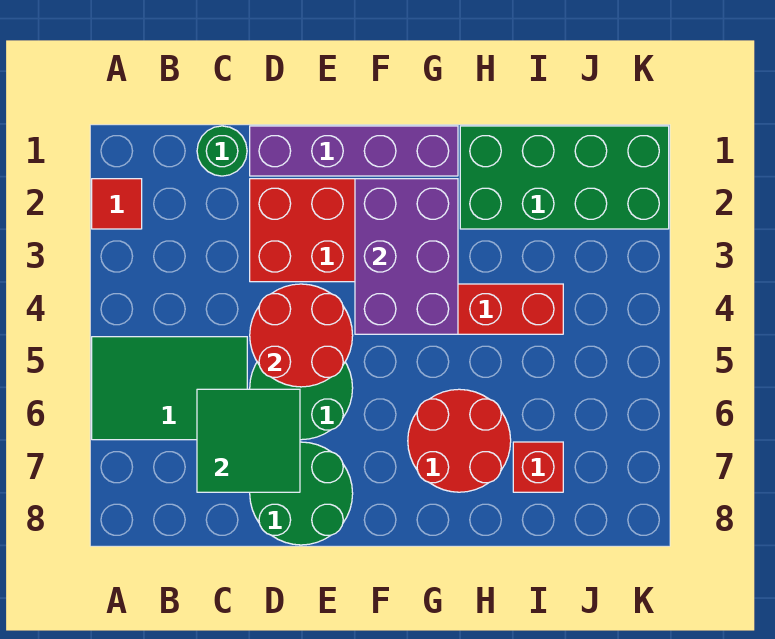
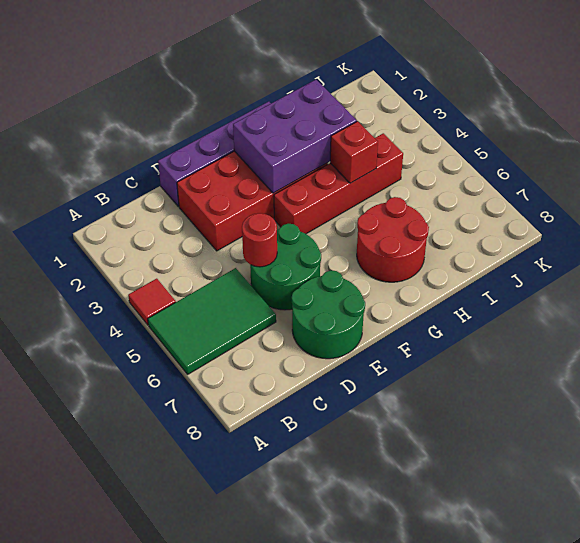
red tile A2 level 1 -> red tile A4 level 1
green round brick C1 level 1 -> none
green tile C6:D7 level 2 -> none
red round brick D4:E5 level 2 -> red round brick D5 level 2
purple brick F2:G4 level 2 -> purple brick F2:H3 level 2
green brick H1:K2 level 1 -> none
red brick I7 level 1 -> red brick H4 level 2

